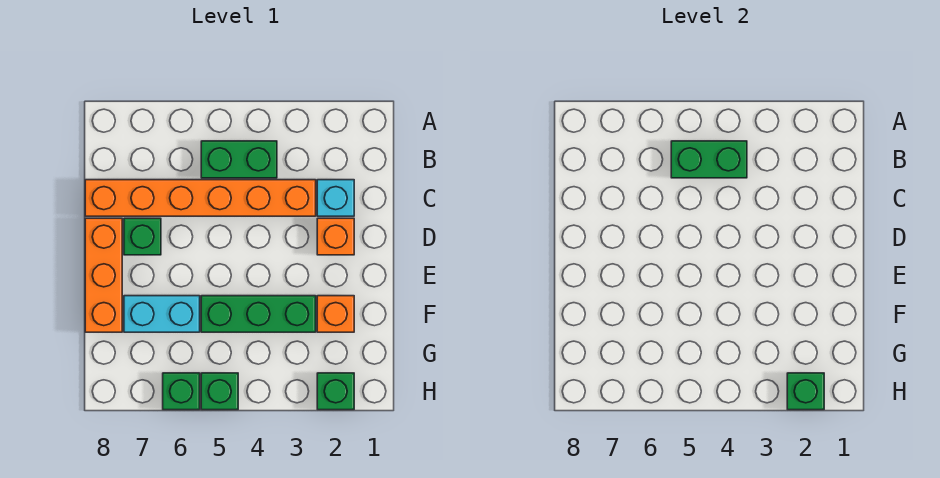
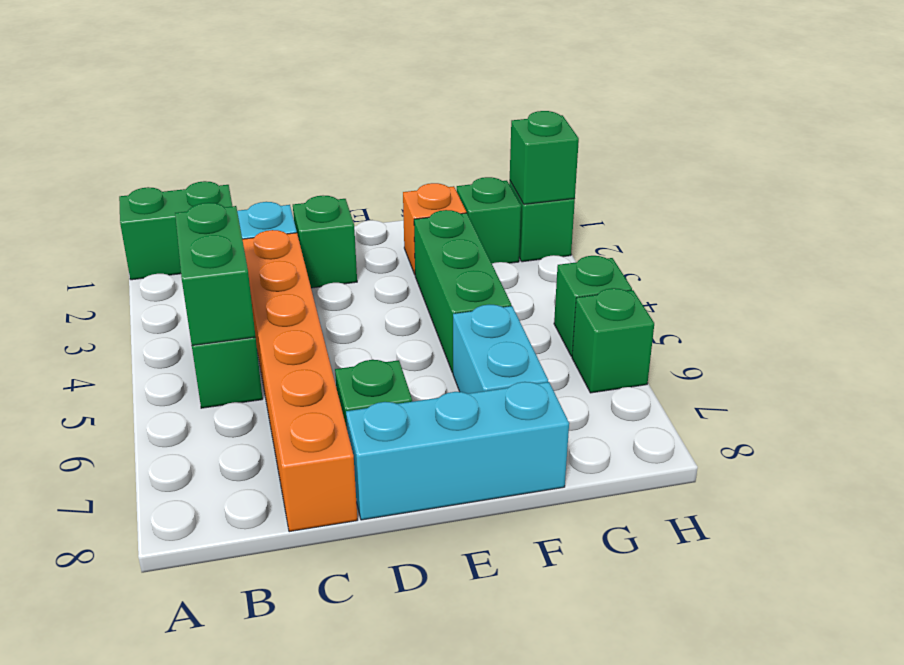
none -> green brick A1:B1 level 1
orange brick D2 level 1 -> green brick D2 level 1
orange brick D8:F8 level 1 -> cyan brick D8:F8 level 1
none -> green brick G2 level 1

